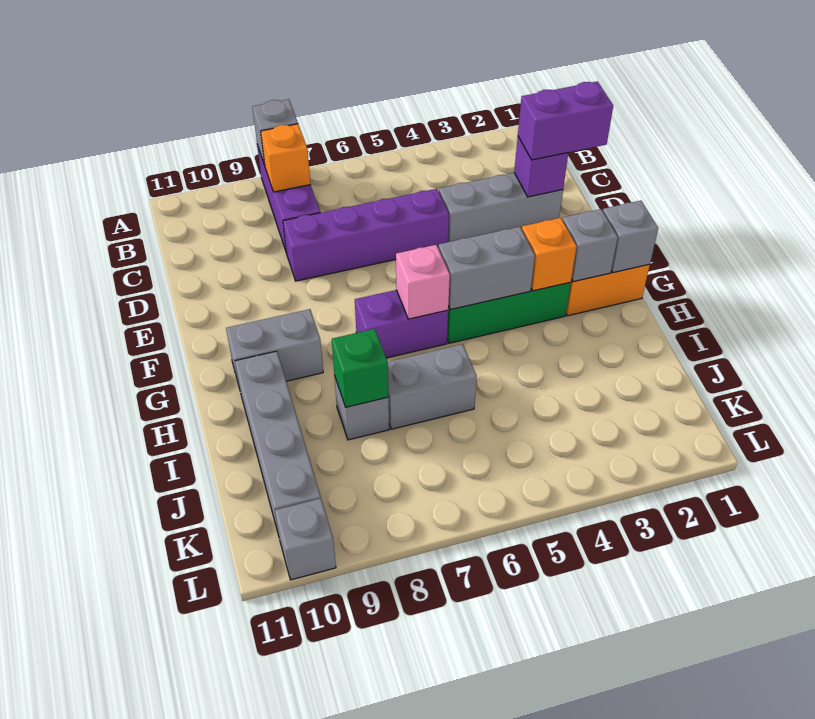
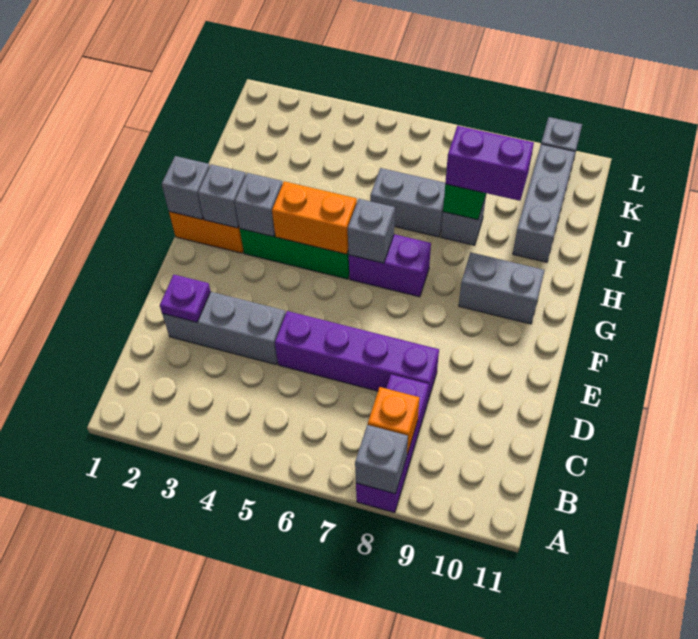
purple brick D1:D2 level 3 -> purple brick I8:I9 level 3
purple brick D2 level 2 -> purple plate D2 level 2
orange brick G3 level 2 -> grey brick G3 level 2
grey brick G4:G5 level 2 -> orange brick G4:G5 level 2
pink brick G6 level 2 -> grey brick G6 level 2
grey brick H10:K10 level 1 -> grey brick I10:K10 level 1

